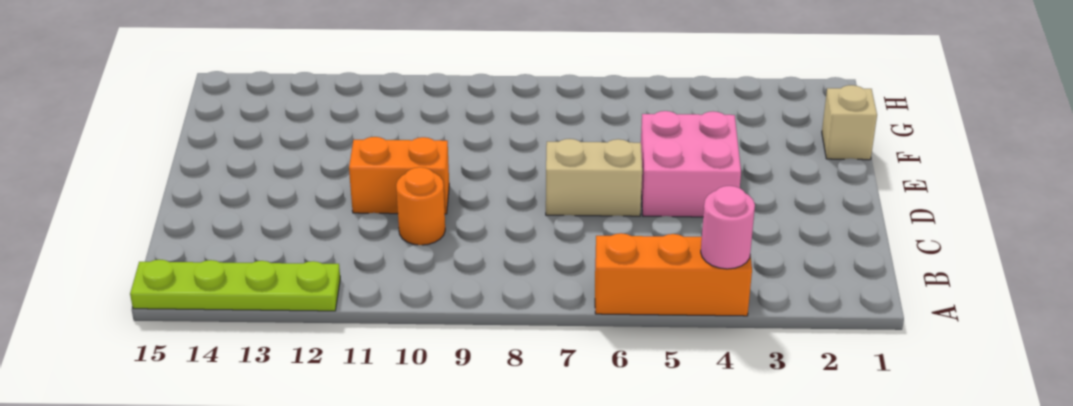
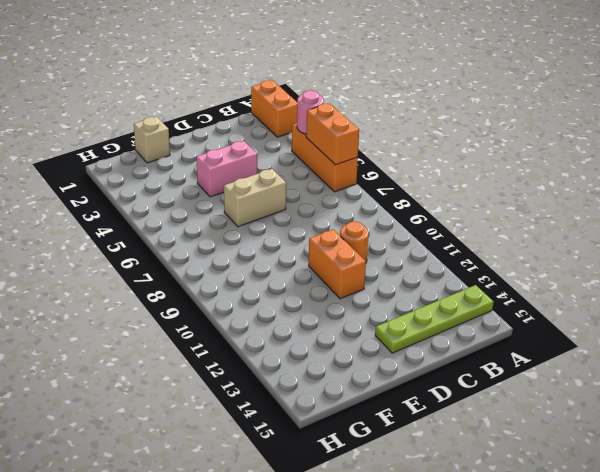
none -> orange brick A1:A2 level 1
none -> orange brick A5:A6 level 2
lime plate A12:A15 level 1 -> lime plate A14:D14 level 1
pink brick D4:E5 level 1 -> pink brick D4:E4 level 1
tan brick D6:D7 level 1 -> tan brick D6:E6 level 1

